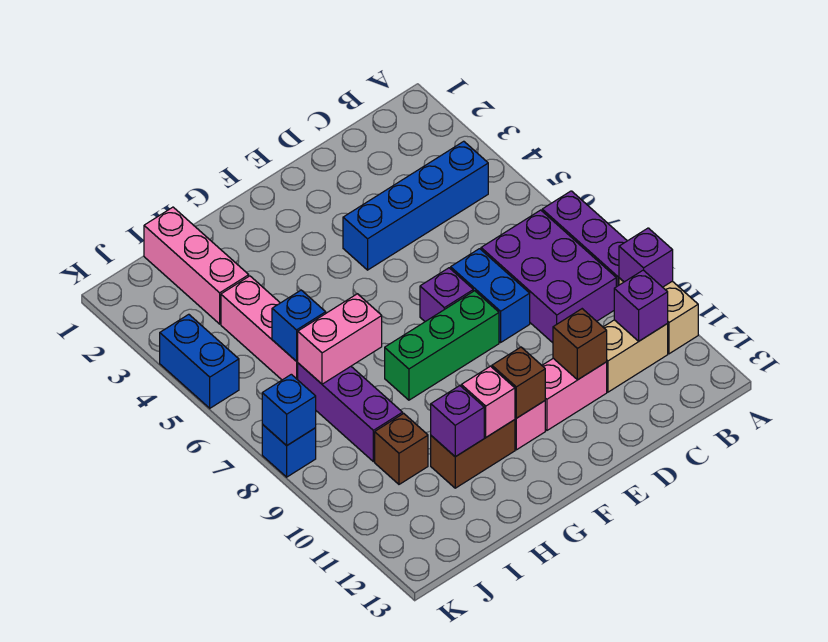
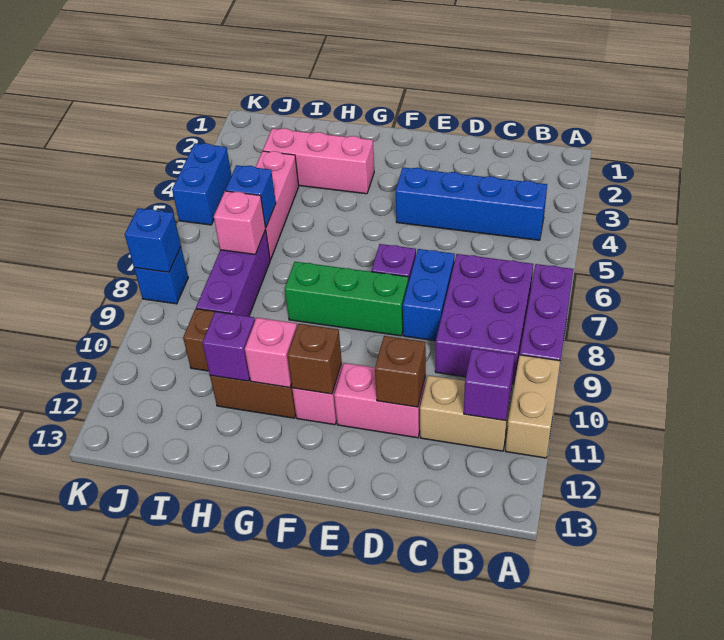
purple brick A10 level 2 -> none
pink brick H7:I7 level 2 -> pink brick I7 level 2
pink brick I1:I3 level 1 -> pink brick G3:I3 level 1

